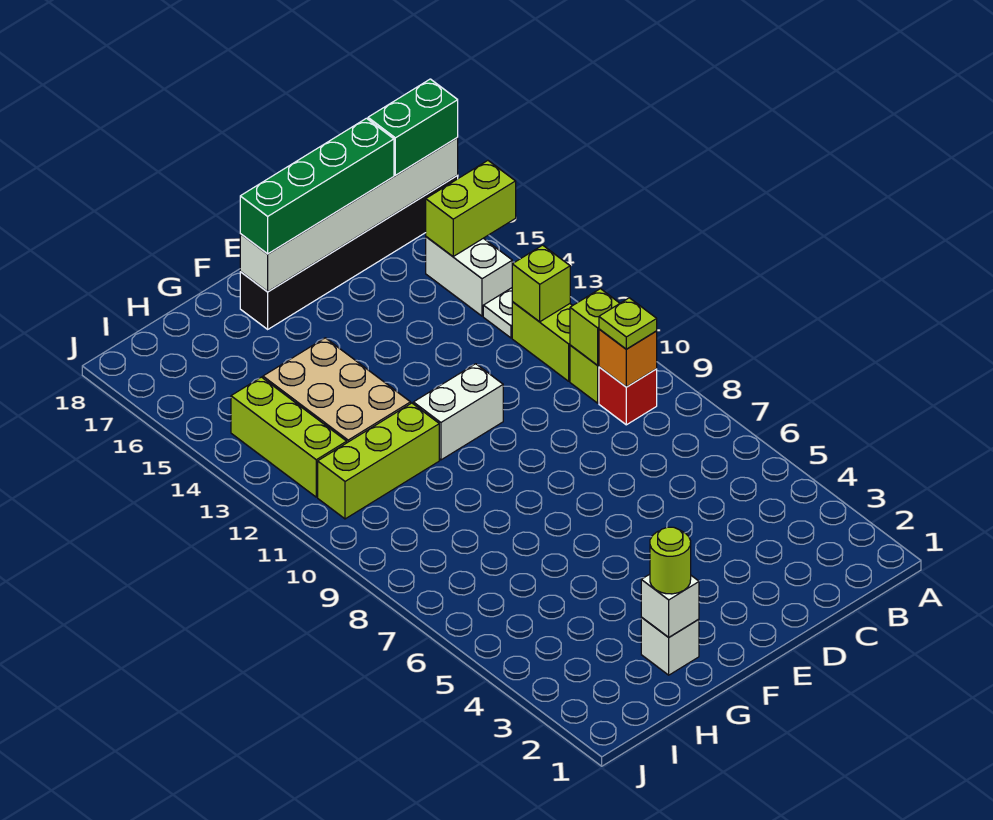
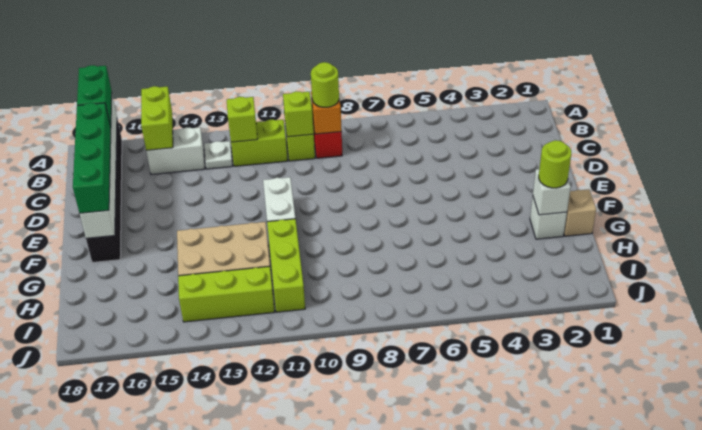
lime plate B9 level 3 -> lime round brick B9 level 3
none -> tan brick G1 level 1

